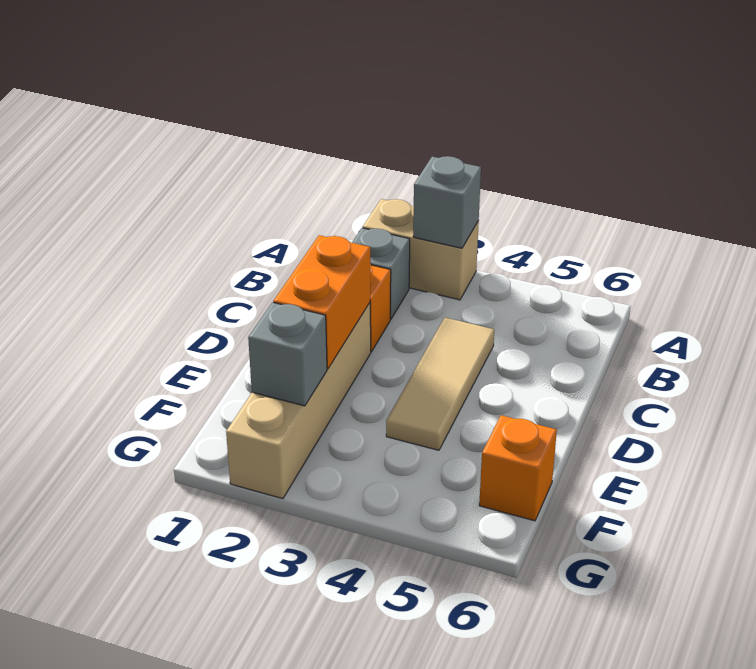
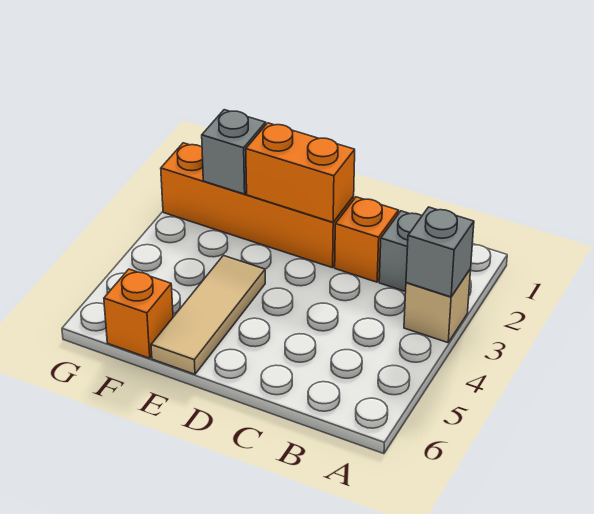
tan brick A2:A3 level 1 -> tan brick A3 level 1
tan tile C4:E4 level 1 -> tan tile E4:E6 level 1
tan brick D2:G2 level 1 -> orange brick D2:G2 level 1

